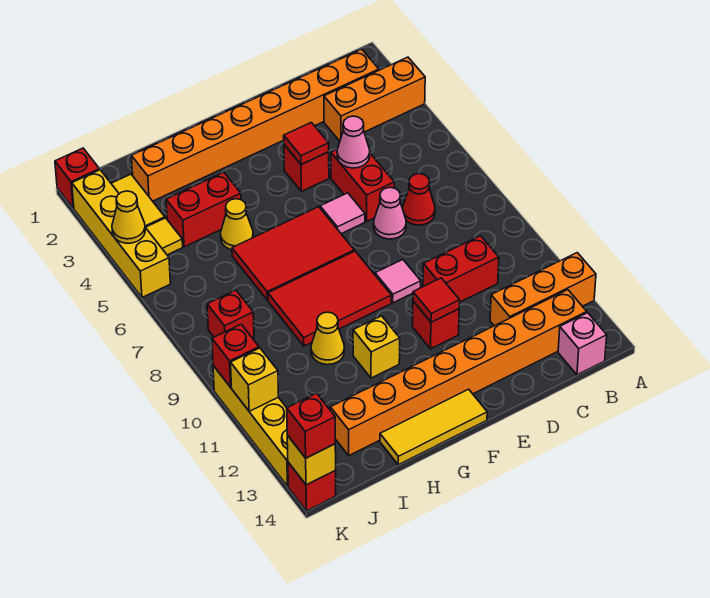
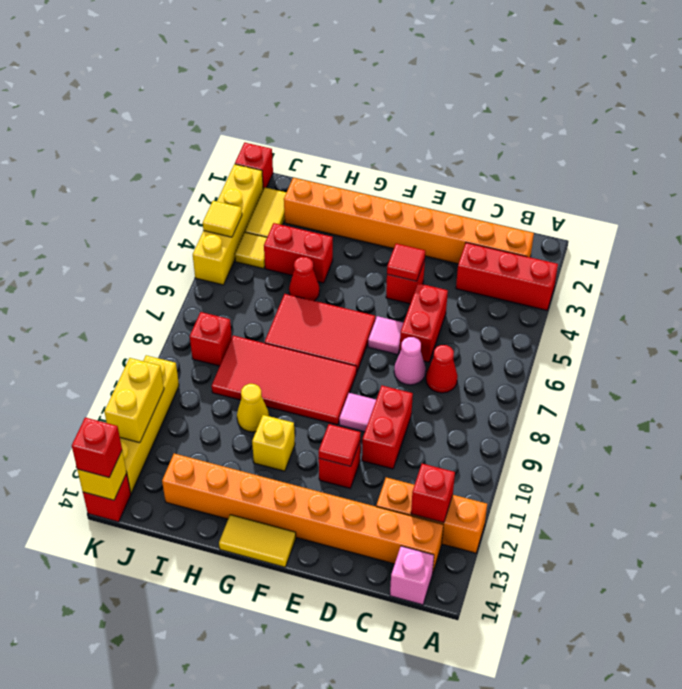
orange brick A3:C3 level 1 -> red brick A3:C3 level 1
red brick C10:D10 level 1 -> red brick D9:D10 level 1
pink cone D5 level 2 -> none
red tile F8:H9 level 1 -> red tile F8:I9 level 1
yellow tile F14:H14 level 1 -> yellow tile F14:G14 level 1
yellow cone H5 level 1 -> red cone H5 level 1
yellow cone K4 level 2 -> yellow tile K4 level 2
red brick K10 level 2 -> red brick B12 level 2
yellow brick K11 level 2 -> yellow brick K11:K12 level 2

